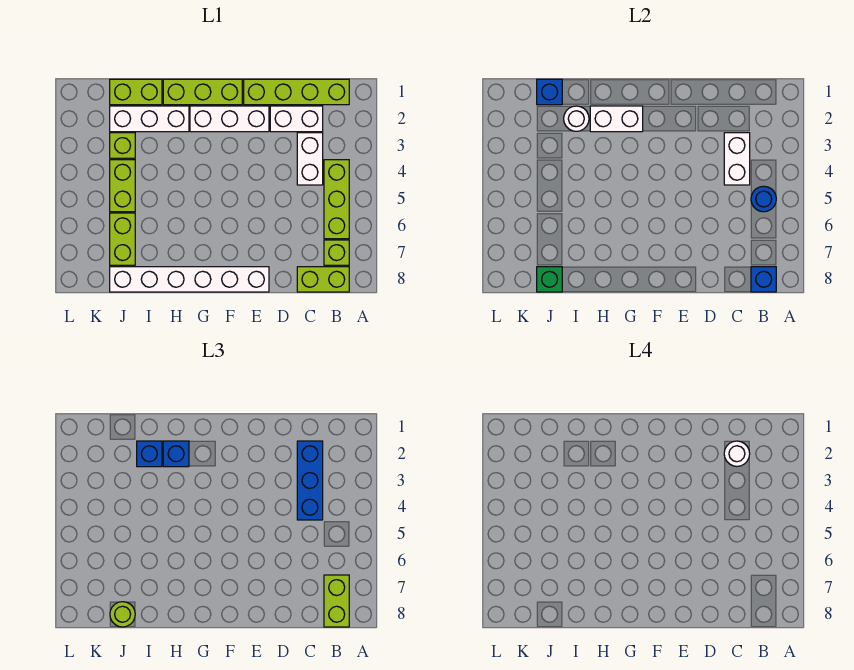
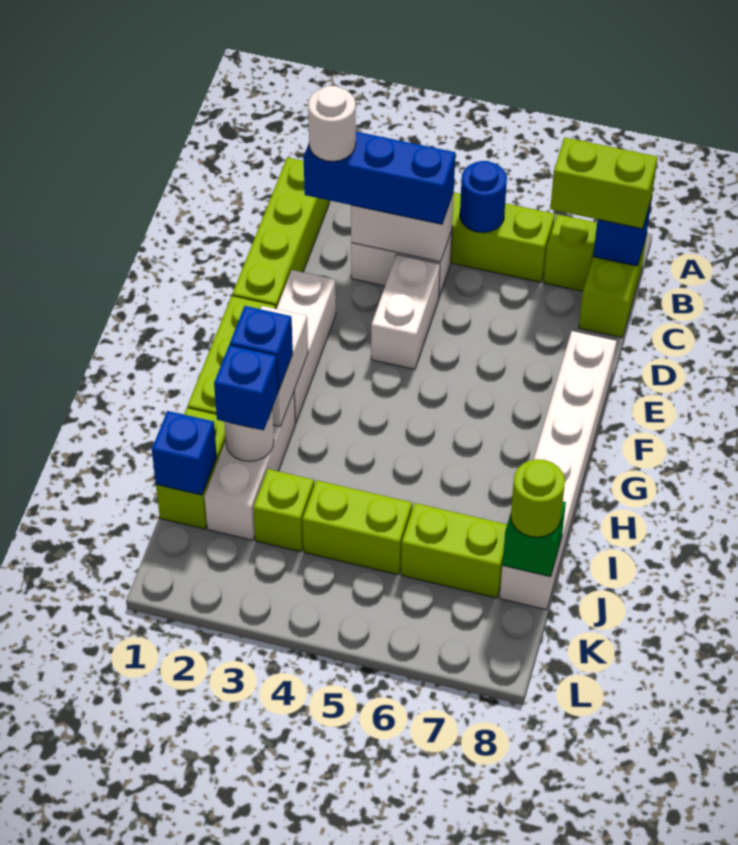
white brick C2:D2 level 1 -> white brick D4:E4 level 1

